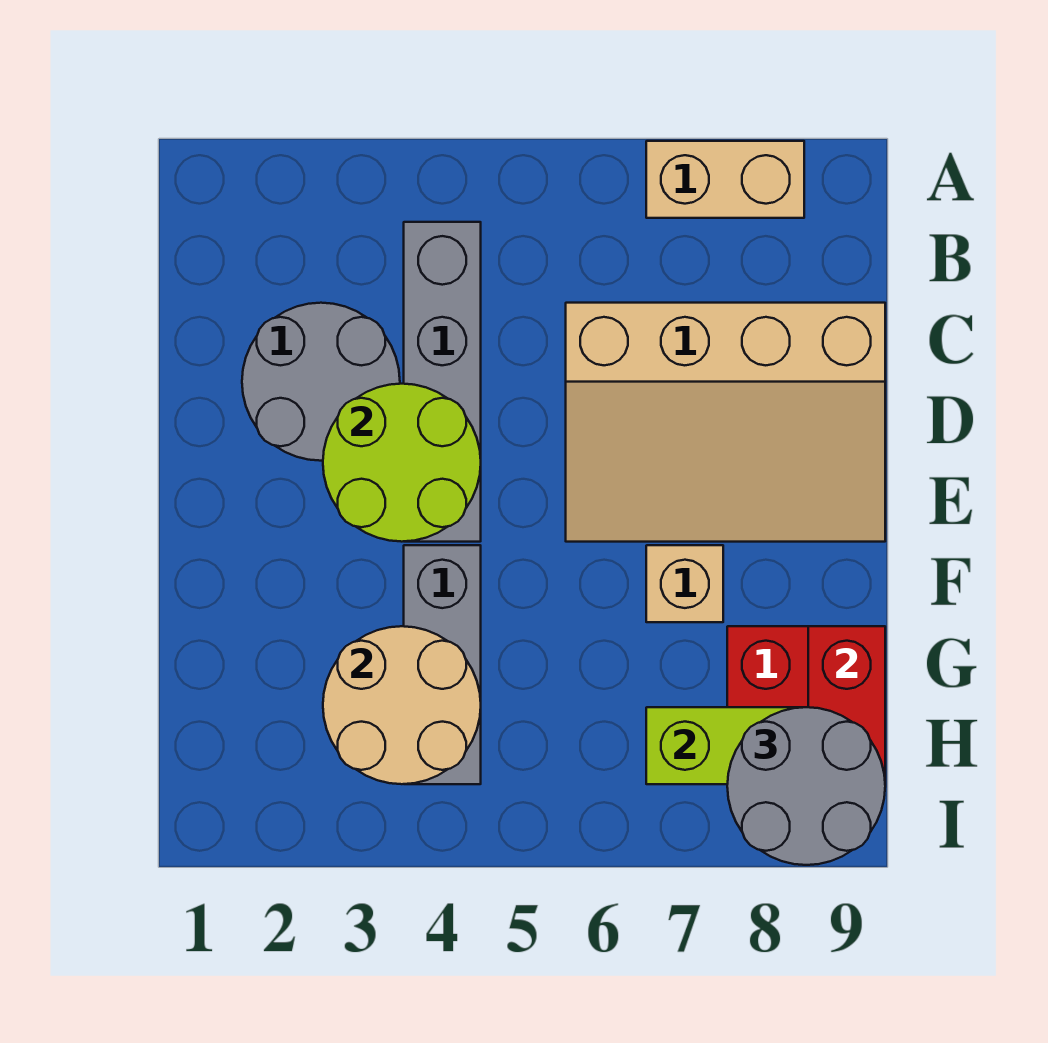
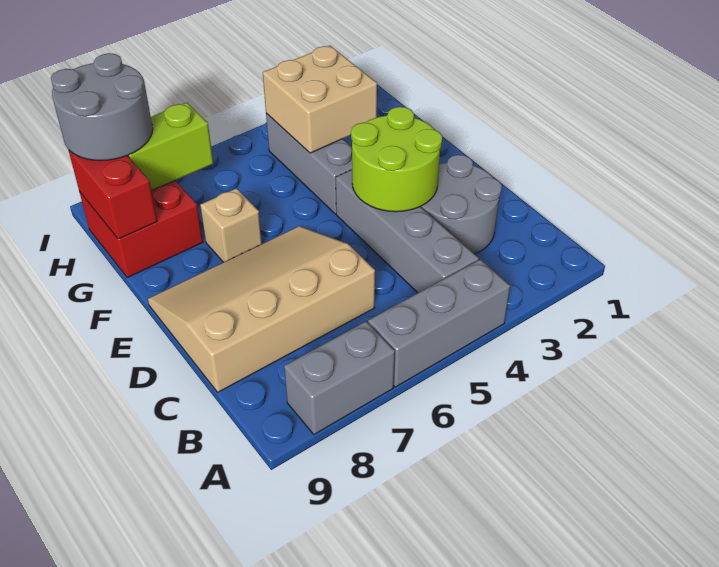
none -> grey brick A4:A6 level 1
tan brick A7:A8 level 1 -> grey brick A7:A8 level 1
tan round brick G3:H4 level 2 -> tan brick G3:H4 level 2

